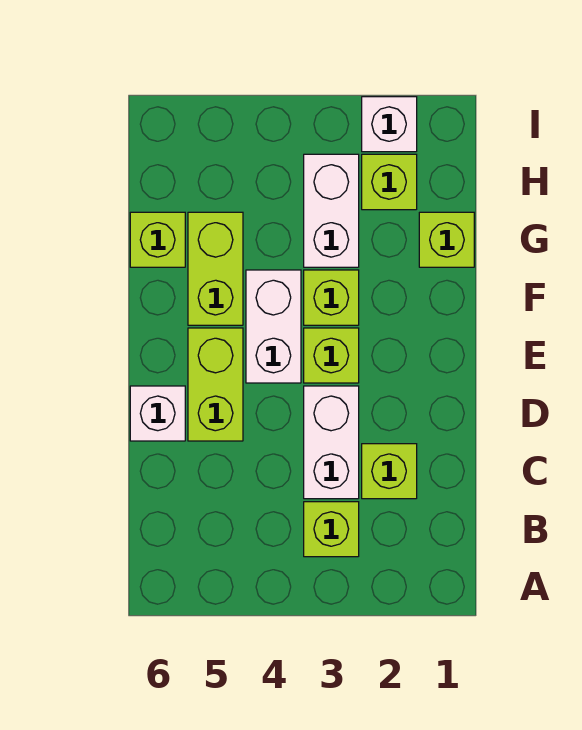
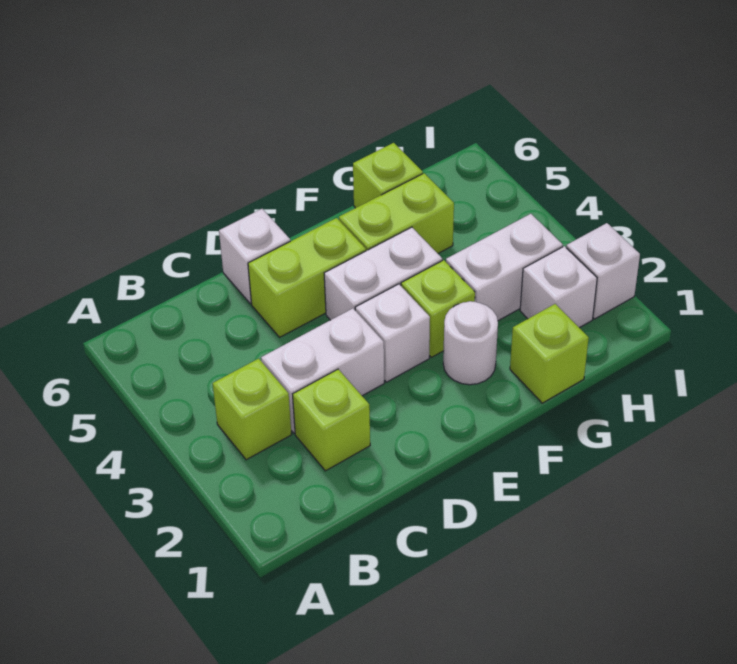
lime brick E3 level 1 -> white brick E3 level 1
none -> white round brick F2 level 1
lime brick H2 level 1 -> white brick H2 level 1

